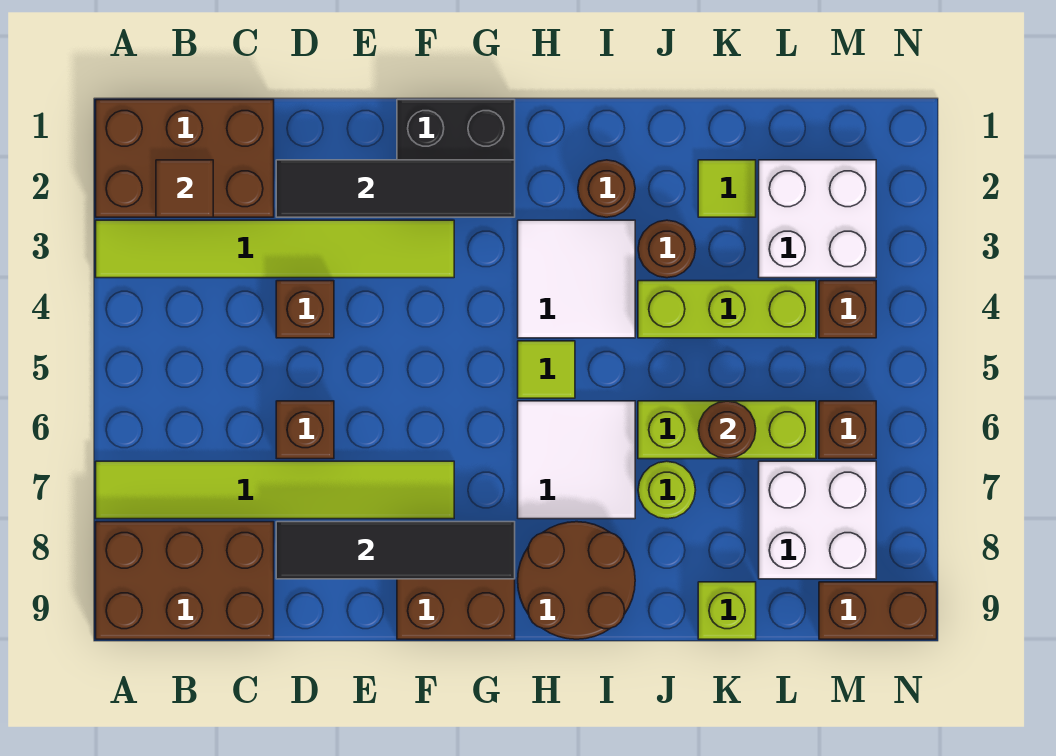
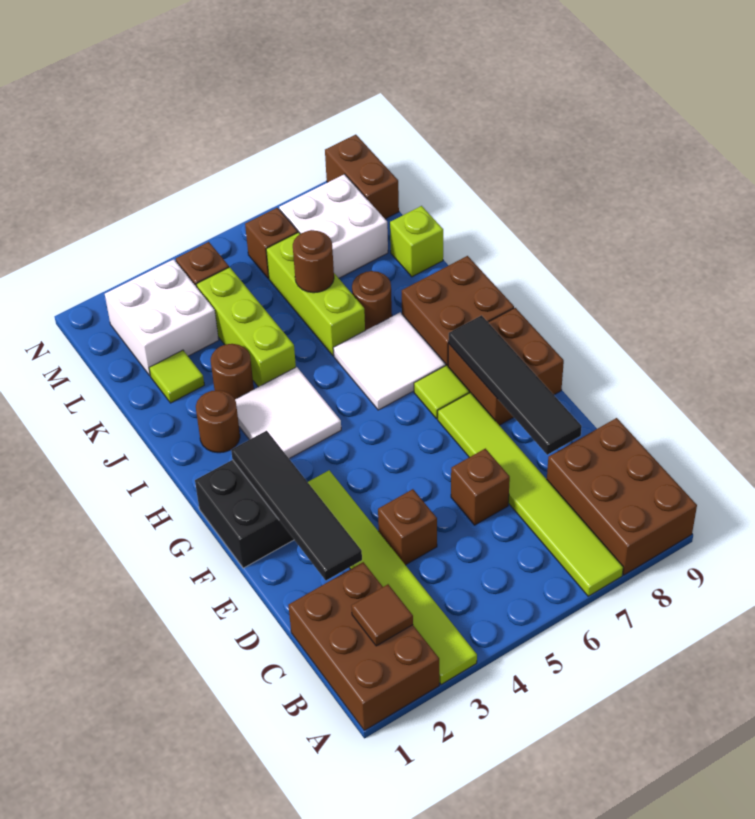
lime tile H5 level 1 -> lime tile G7 level 1
brown round brick H8:I9 level 1 -> brown brick H8:I9 level 1
lime round brick J7 level 1 -> brown round brick J7 level 1

